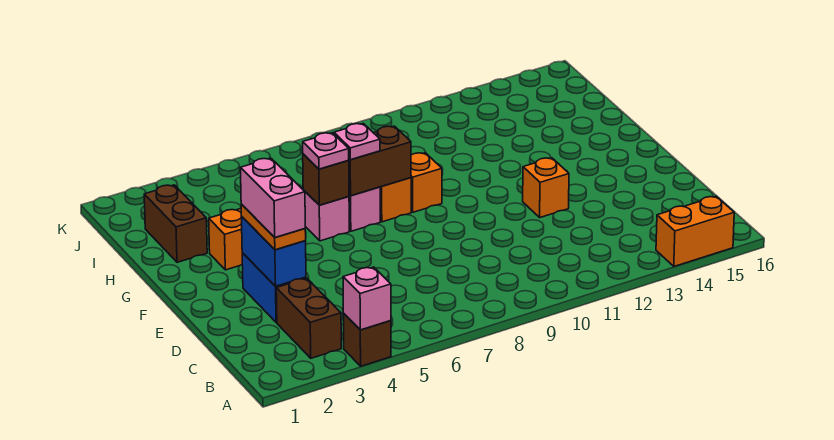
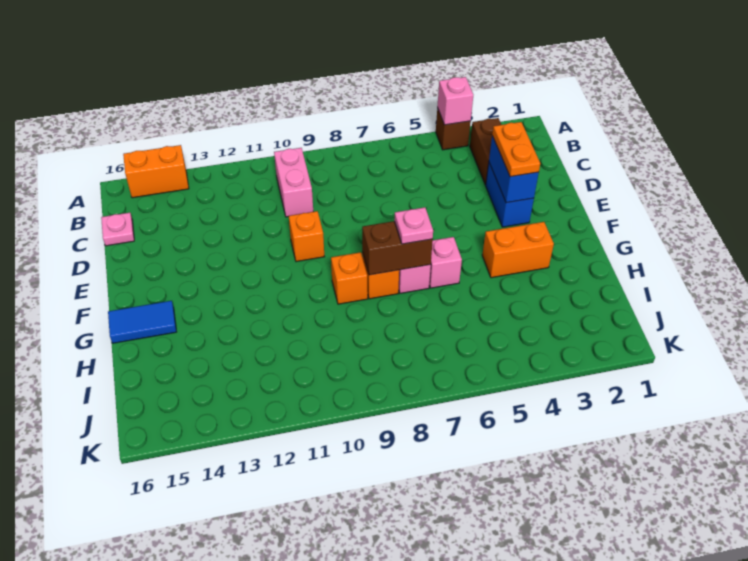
pink brick D3:E3 level 4 -> pink brick B10:C10 level 1
orange brick E12 level 1 -> orange brick E10 level 1
brown brick G6 level 2 -> none
pink plate G6 level 3 -> pink plate C16 level 1
none -> blue tile G15:G16 level 1
brown brick H2:I2 level 1 -> none

